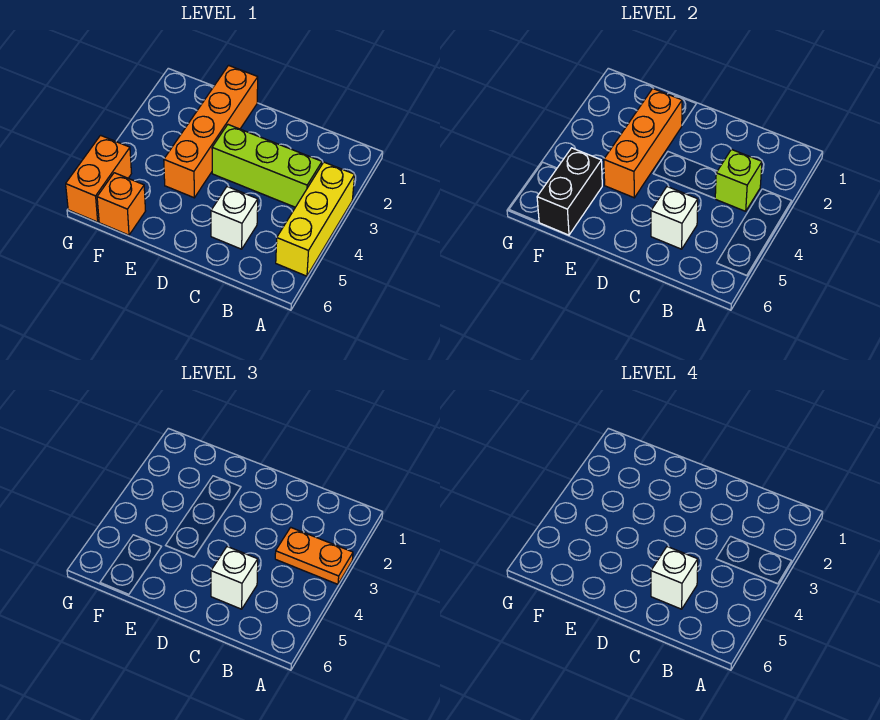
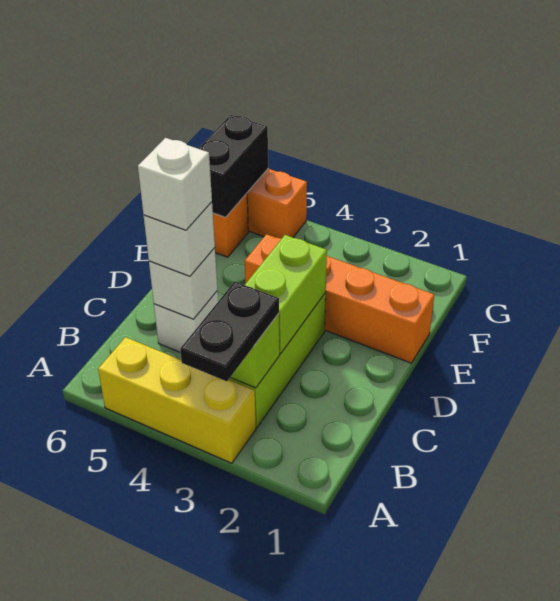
orange plate A3:B3 level 3 -> black plate A3:B3 level 3
none -> lime brick C3:D3 level 2
orange brick E2:E4 level 2 -> none
black brick F5:F6 level 2 -> black brick F6:G6 level 2

